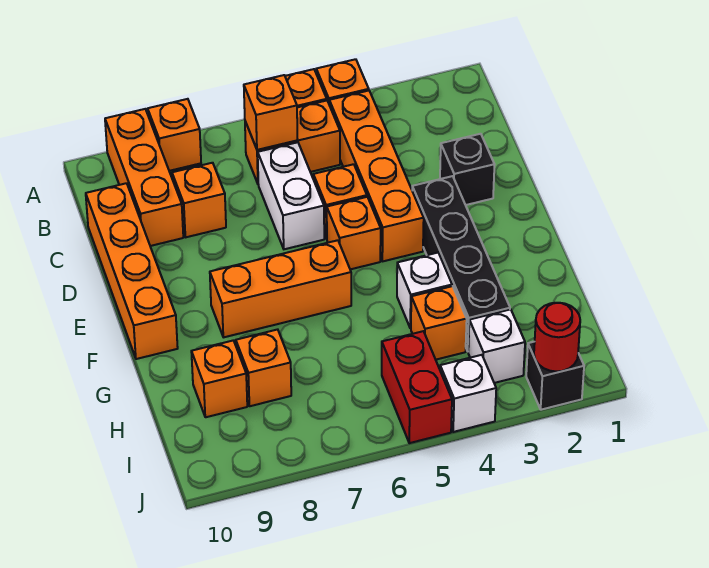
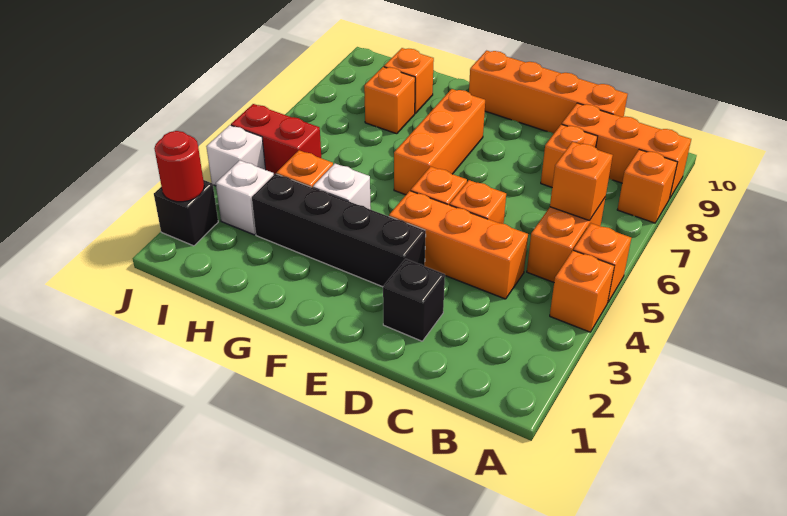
orange brick B4:E4 level 1 -> orange brick C4:E4 level 1
white brick C6:D6 level 1 -> none

